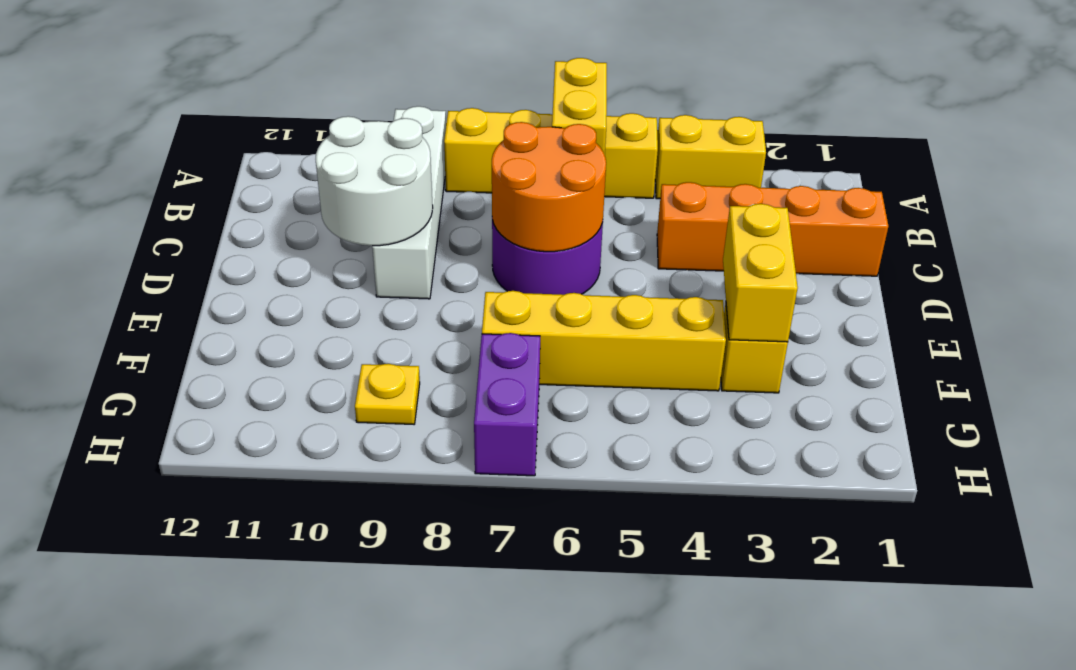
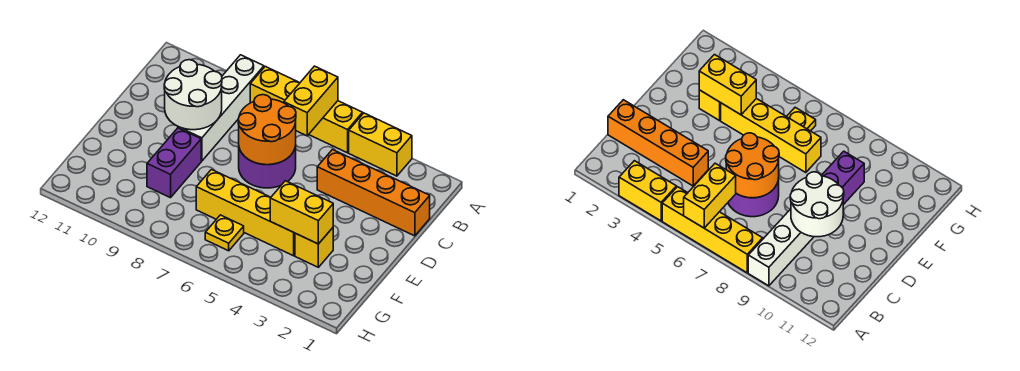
yellow brick E3:F3 level 2 -> yellow brick F3:F4 level 2
purple brick G7:H7 level 1 -> purple brick E9:F9 level 1
yellow plate G9 level 1 -> yellow plate G6 level 1

